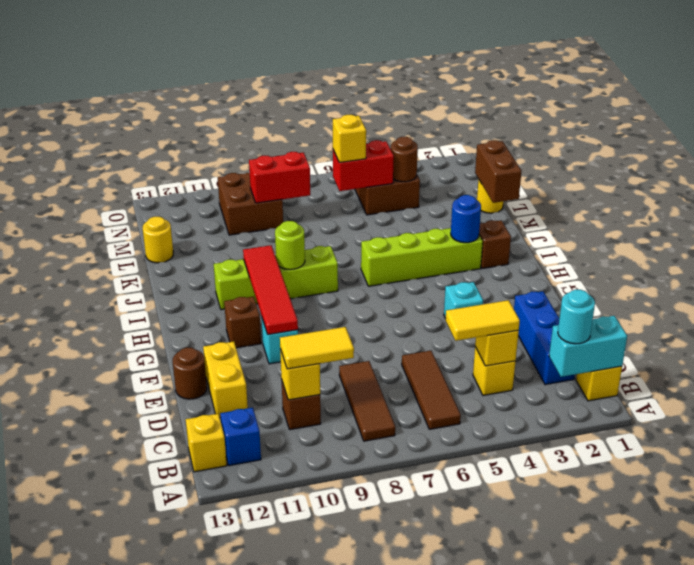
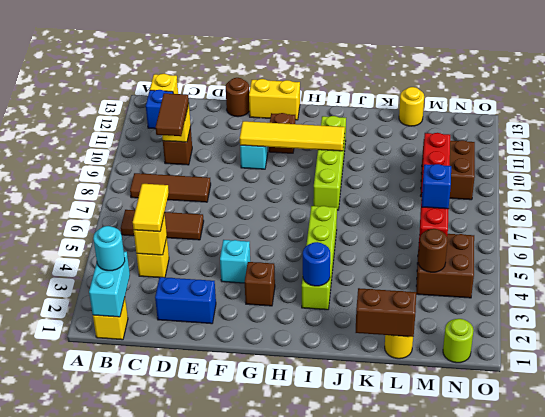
blue brick C2:E2 level 1 -> blue brick D2:E2 level 1
yellow tile C9:C10 level 3 -> brown tile C9:C10 level 3
yellow brick D12:E12 level 1 -> yellow brick F13:G13 level 1
red tile F10:I10 level 2 -> yellow tile F10:I10 level 2
brown brick I2 level 1 -> brown brick G3 level 1
lime round brick I9 level 2 -> lime round brick N1 level 1
yellow brick M6 level 3 -> blue brick M6 level 3

